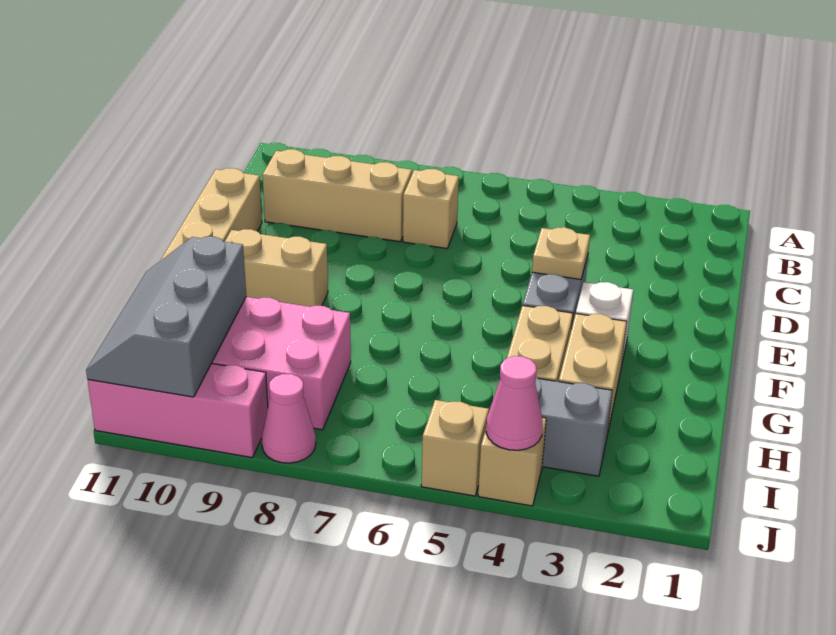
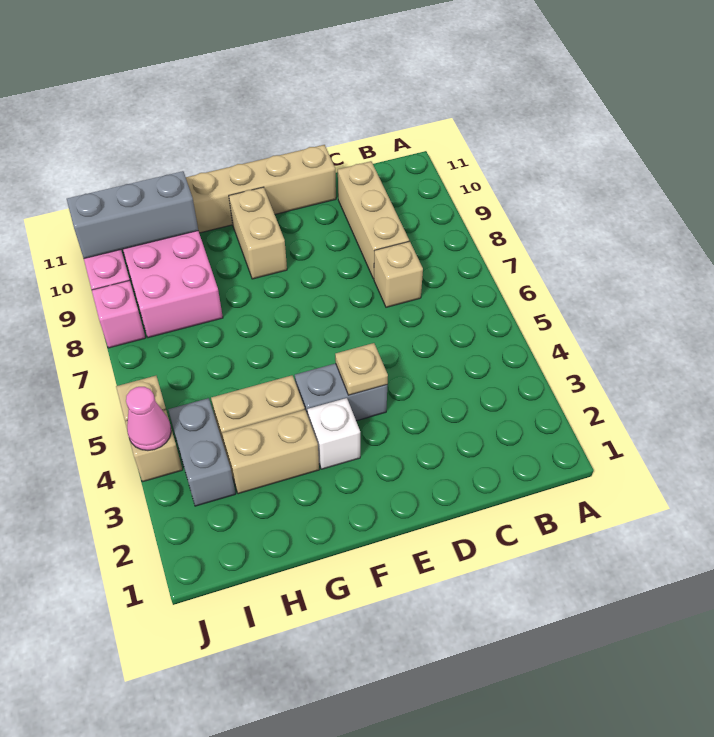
pink cone J8 level 1 -> pink brick J8 level 1

